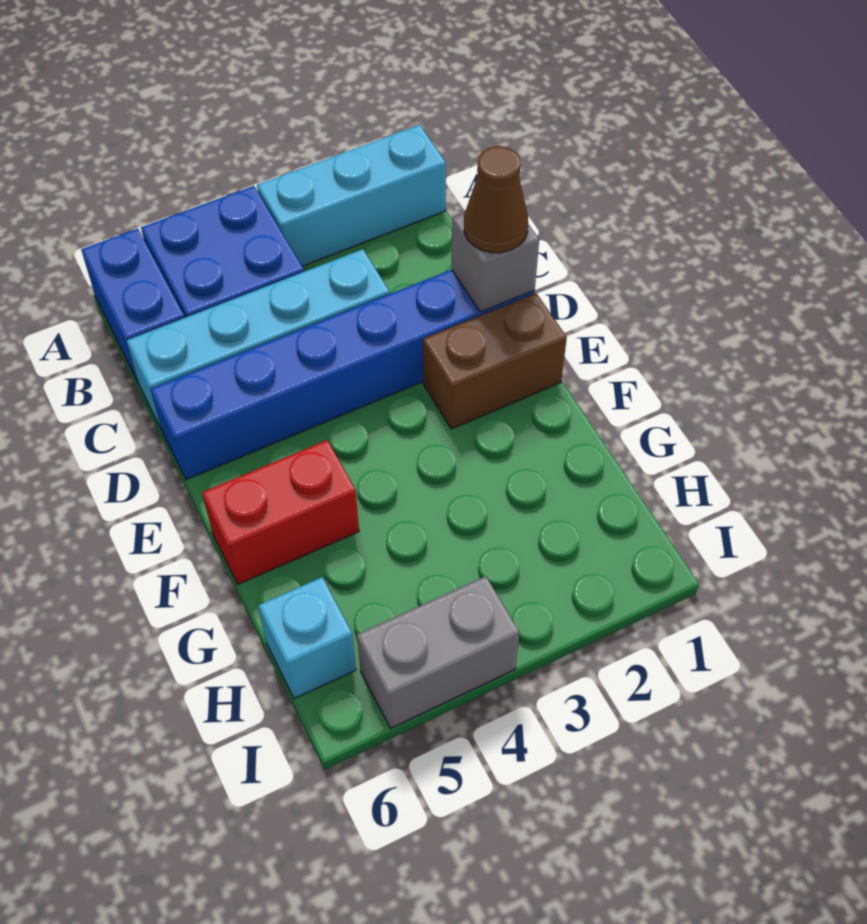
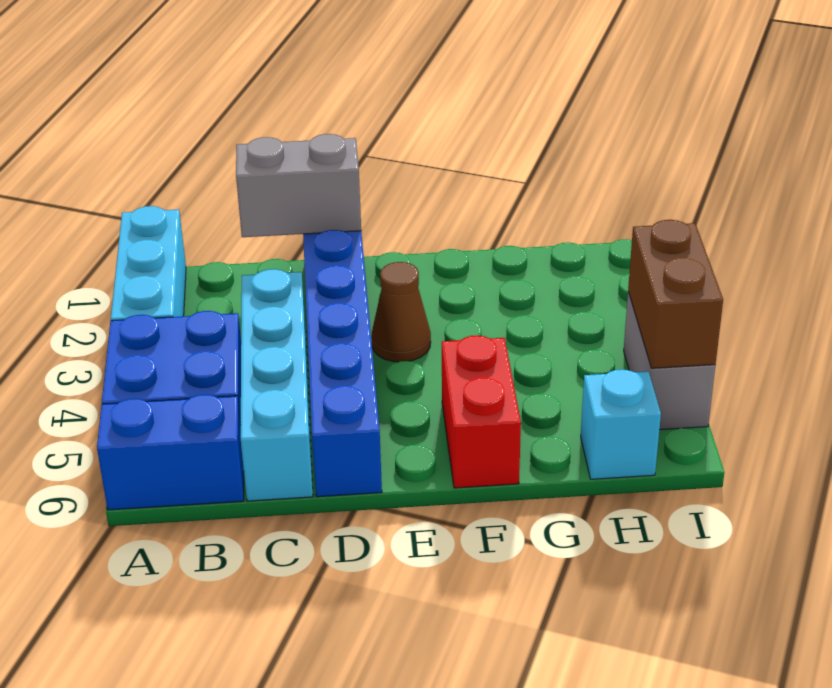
grey brick D1 level 2 -> grey brick C1:D1 level 2
brown cone D1 level 3 -> brown cone E3 level 1
brown brick E1:E2 level 1 -> brown brick I4:I5 level 2

